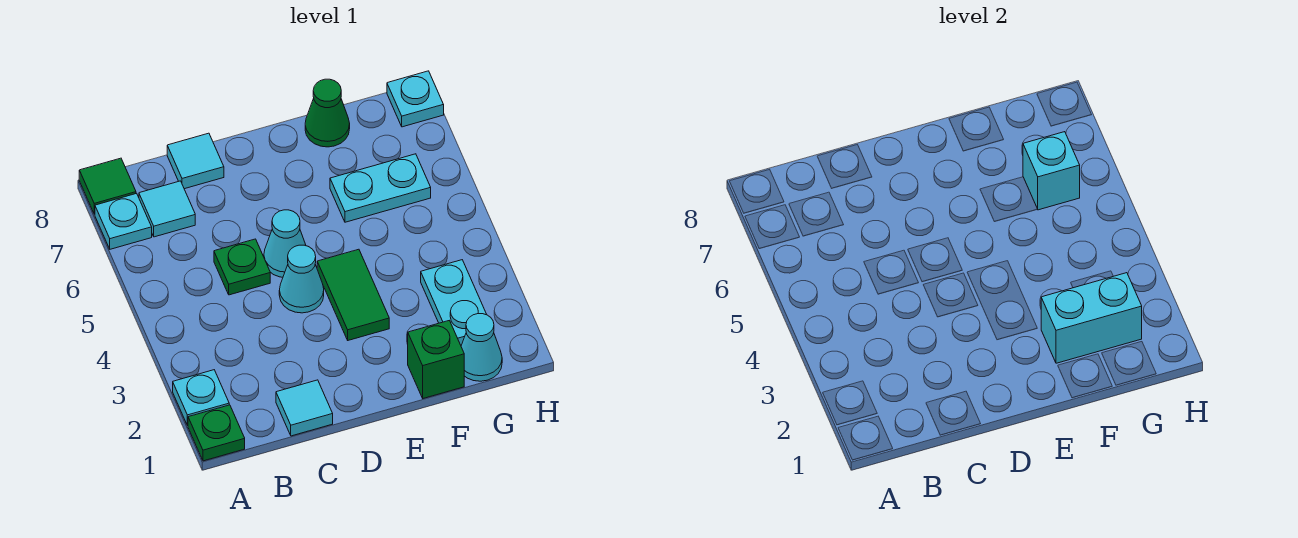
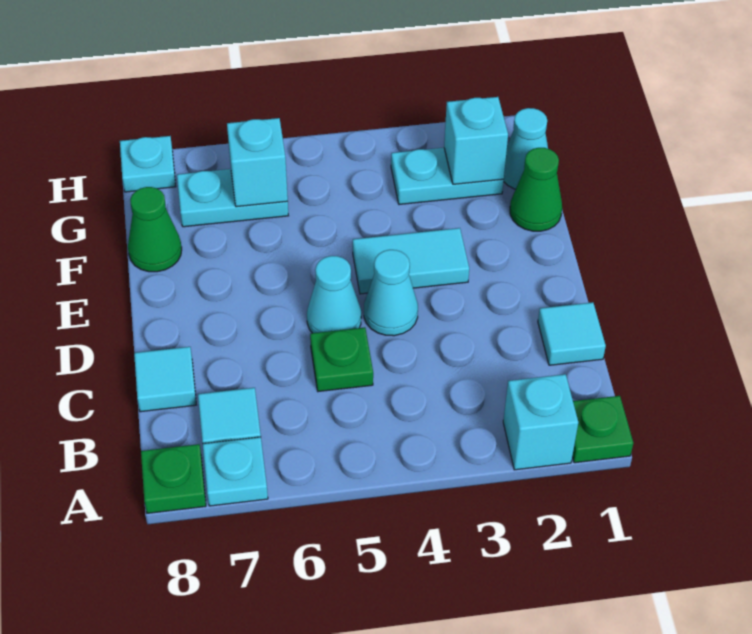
cyan plate A2 level 1 -> cyan brick A2 level 1
green tile A8 level 1 -> green plate A8 level 1
green tile E3:E4 level 1 -> cyan tile E3:E4 level 1
green brick F1 level 1 -> green cone F1 level 1
cyan brick F2:G2 level 2 -> cyan brick G2 level 2
cyan plate F6:G6 level 1 -> cyan plate G6:G7 level 1

